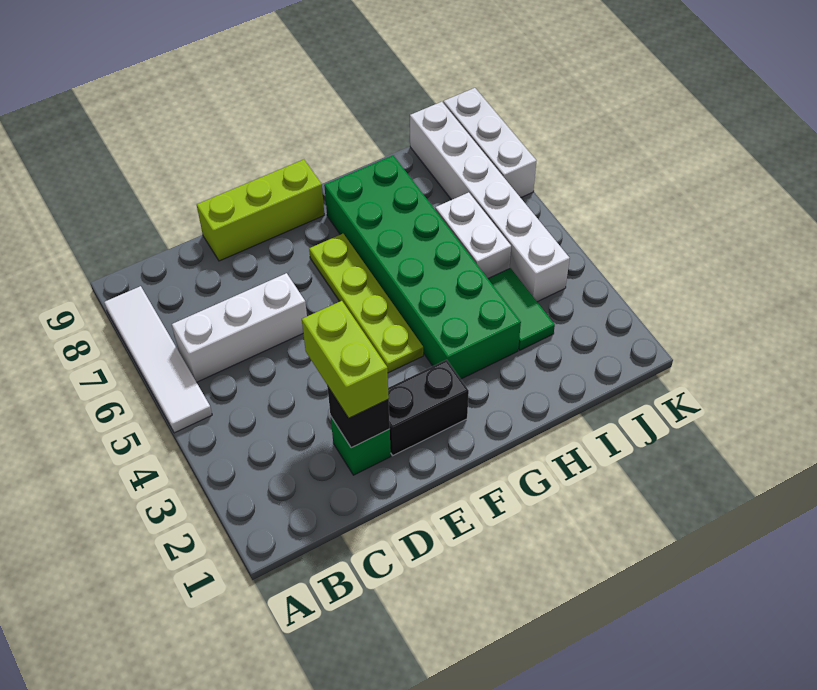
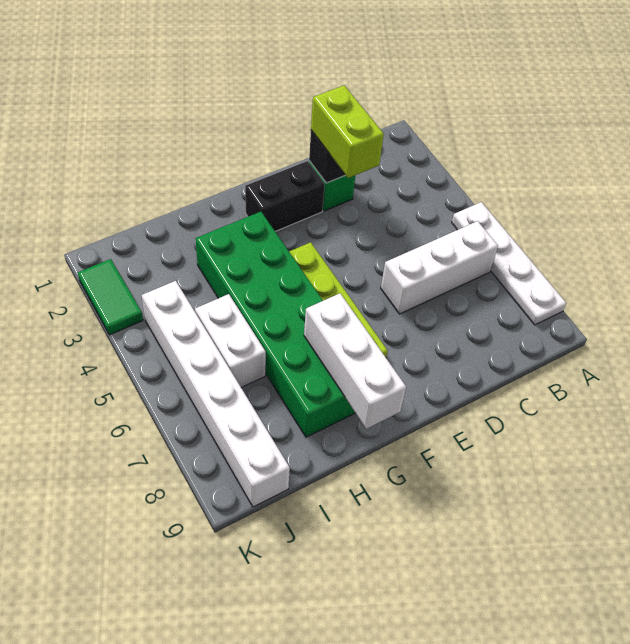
white tile A5:A8 level 1 -> white plate A5:A8 level 1
lime brick D9:F9 level 1 -> none
green tile I3:I4 level 1 -> green tile K2:K3 level 1
white brick K7:K9 level 1 -> white brick G7:G9 level 2

